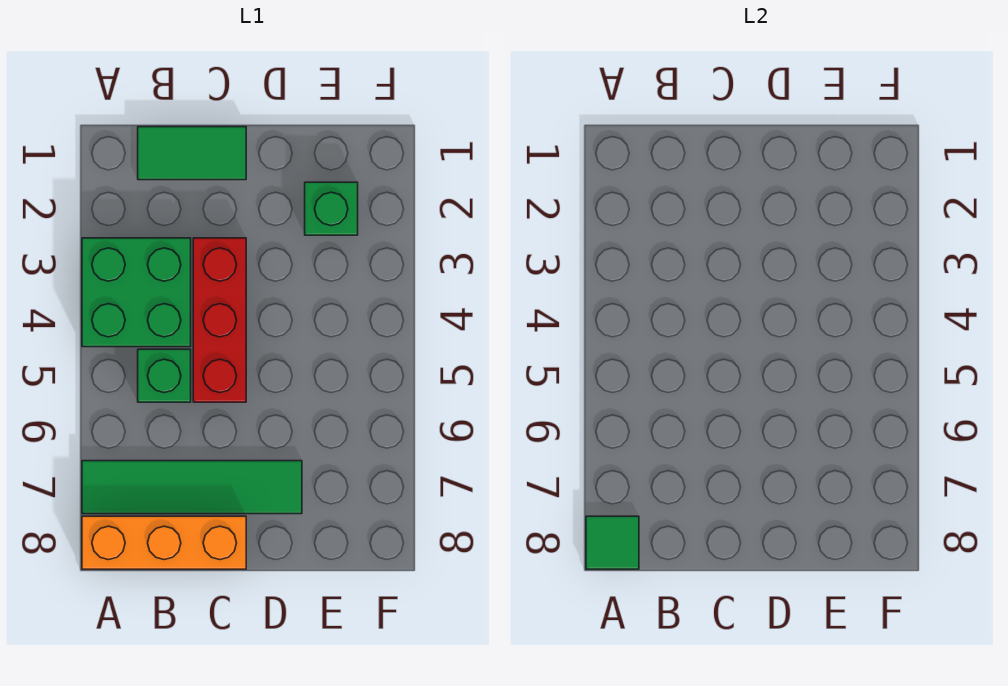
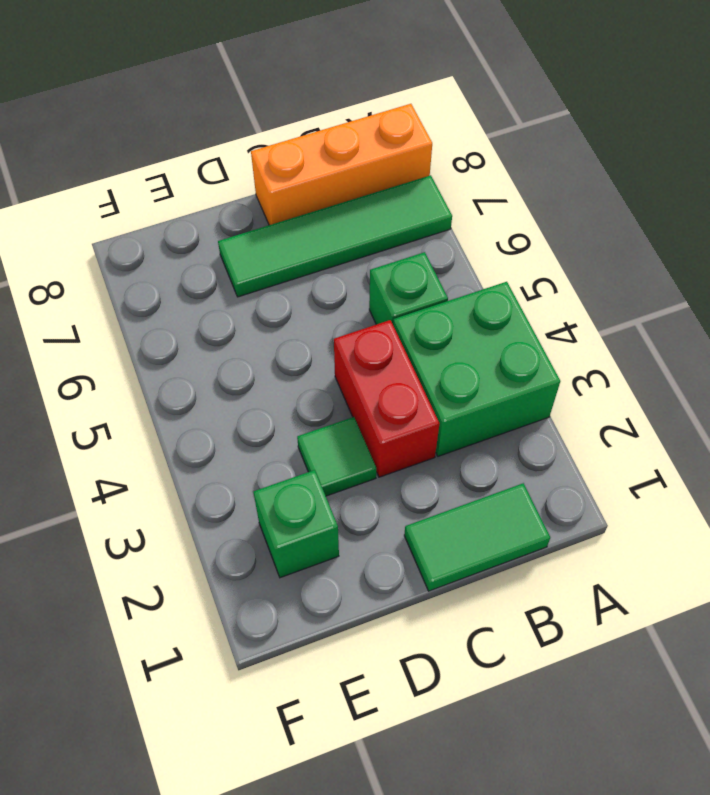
green tile A8 level 2 -> green tile D3 level 1
red brick C3:C5 level 1 -> red brick C3:C4 level 1

